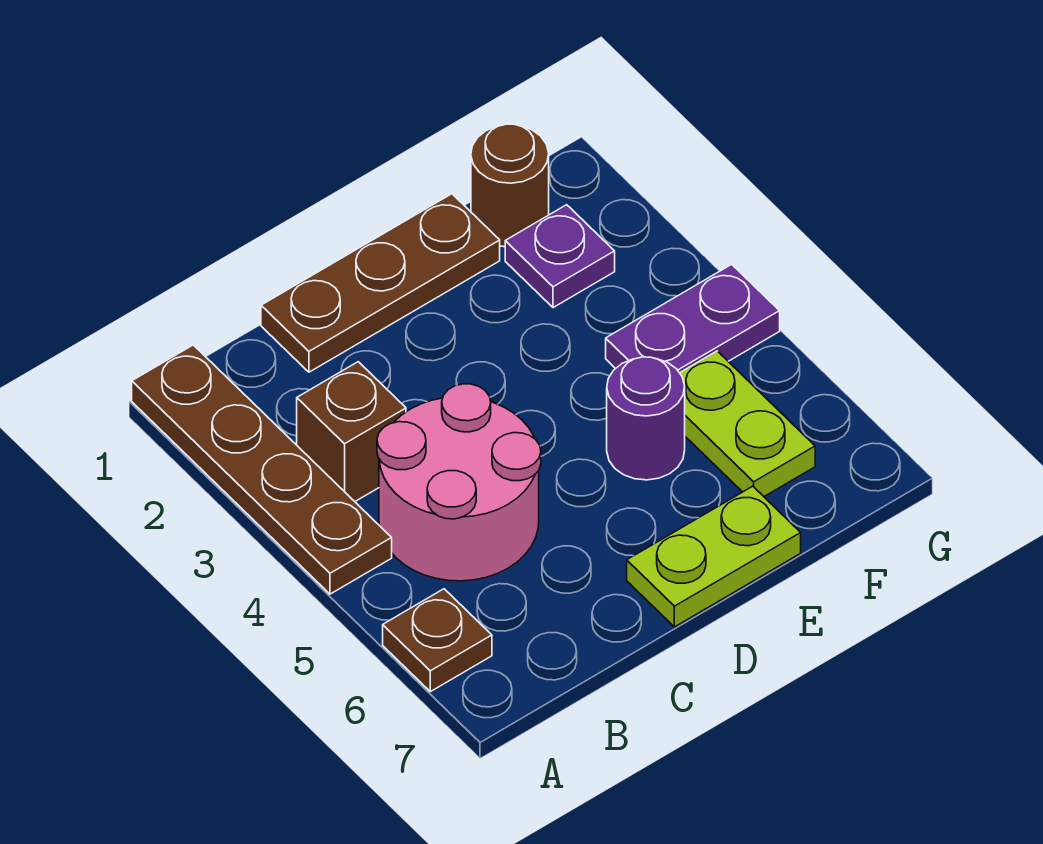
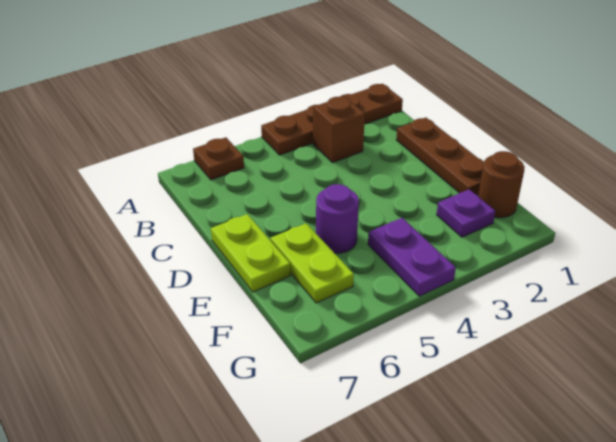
pink round brick B4:C5 level 1 -> none
lime plate F5:F6 level 1 -> lime plate E6:F6 level 1

